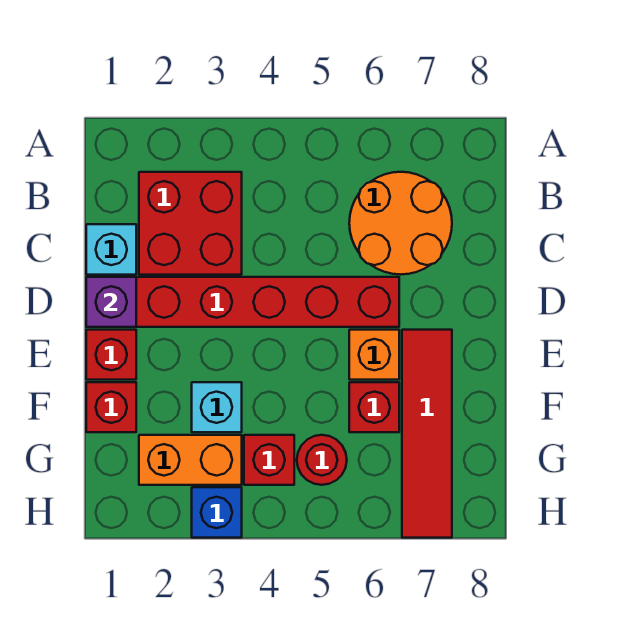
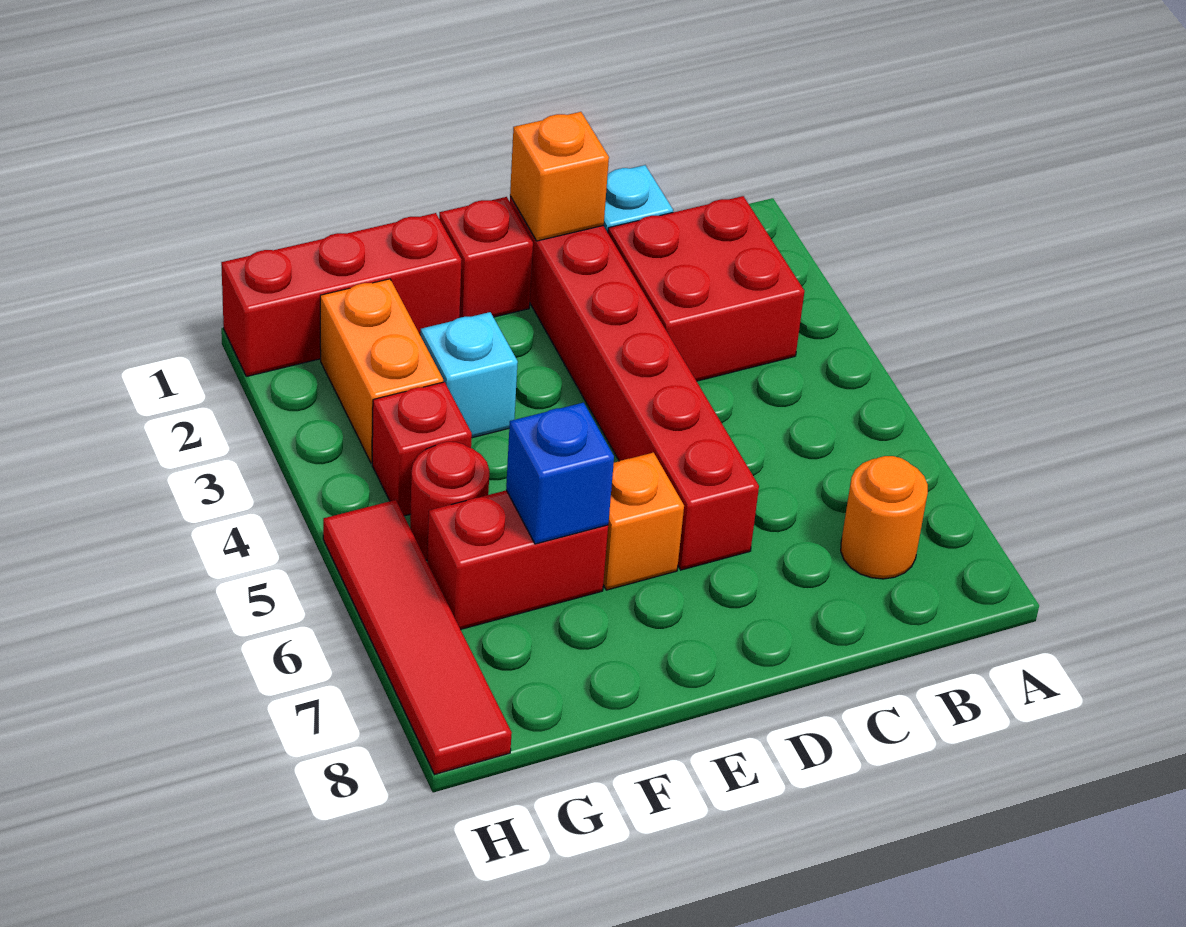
orange round brick B6:C7 level 1 -> orange round brick B7 level 1
purple brick D1 level 2 -> orange brick D1 level 2
red tile E7:H7 level 1 -> red tile H5:H8 level 1
red brick F1 level 1 -> red brick F1:H1 level 1
red brick F6 level 1 -> red brick F6:G6 level 1
blue brick H3 level 1 -> blue brick F6 level 2

